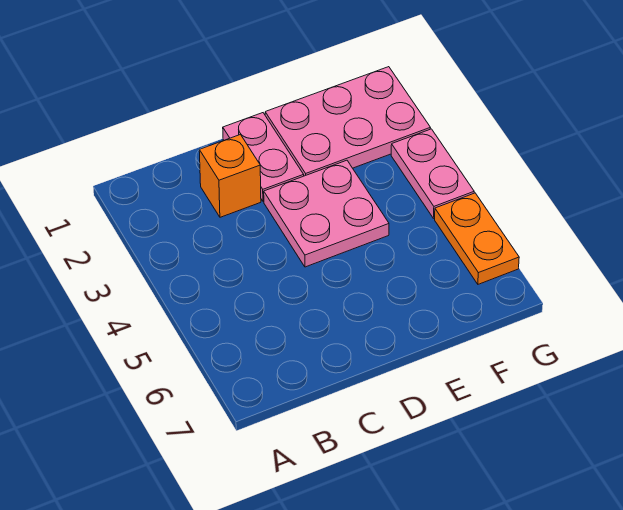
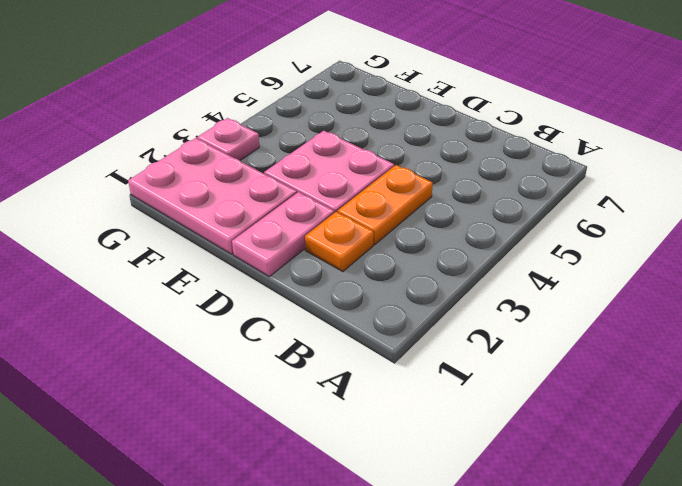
orange brick C2 level 1 -> orange plate C2 level 1
pink plate G3:G4 level 1 -> pink plate G3 level 1
orange plate G5:G6 level 1 -> orange plate C3:C4 level 1

